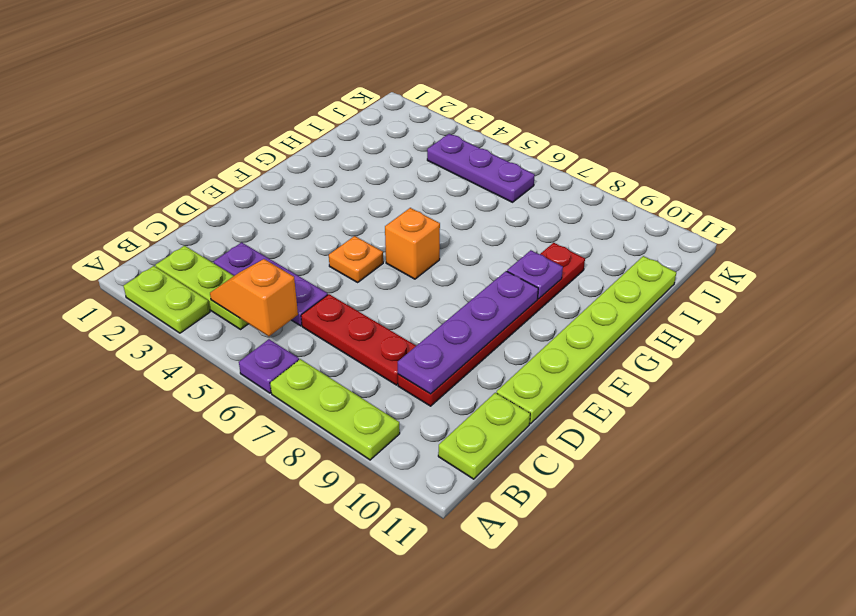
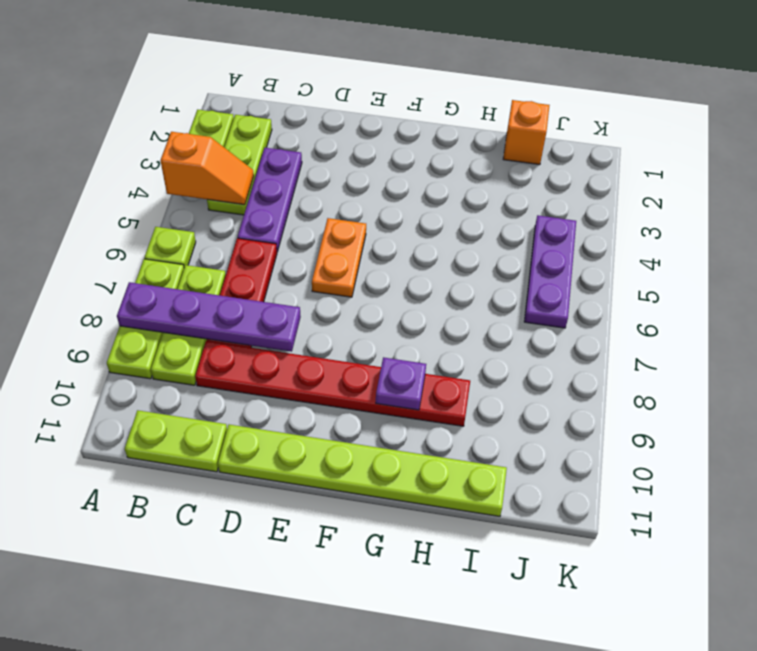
purple plate A6 level 1 -> lime plate A6 level 1
orange slope B4:B5 level 2 top 5 -> orange slope A4:B4 level 2 top A
none -> lime plate B7:B9 level 1
purple plate C9:F9 level 2 -> purple plate A8:D8 level 2
orange plate E5 level 1 -> orange plate E5:E6 level 1
orange brick F6 level 1 -> orange brick I1 level 1

